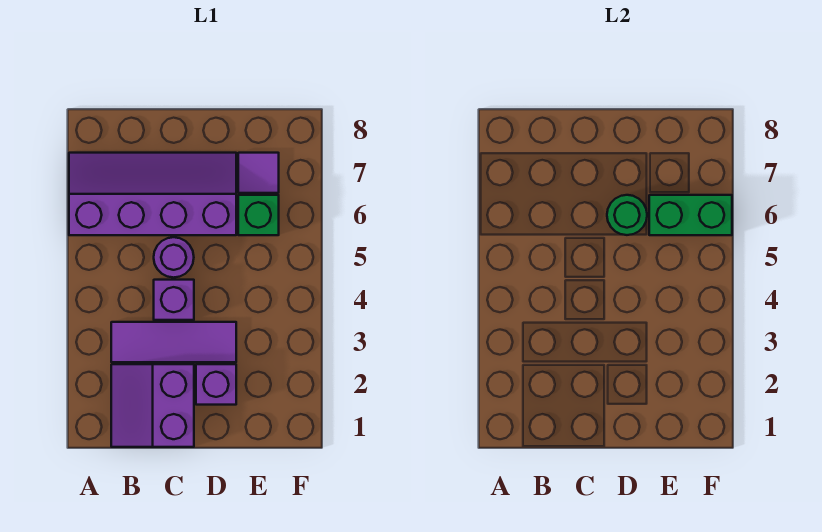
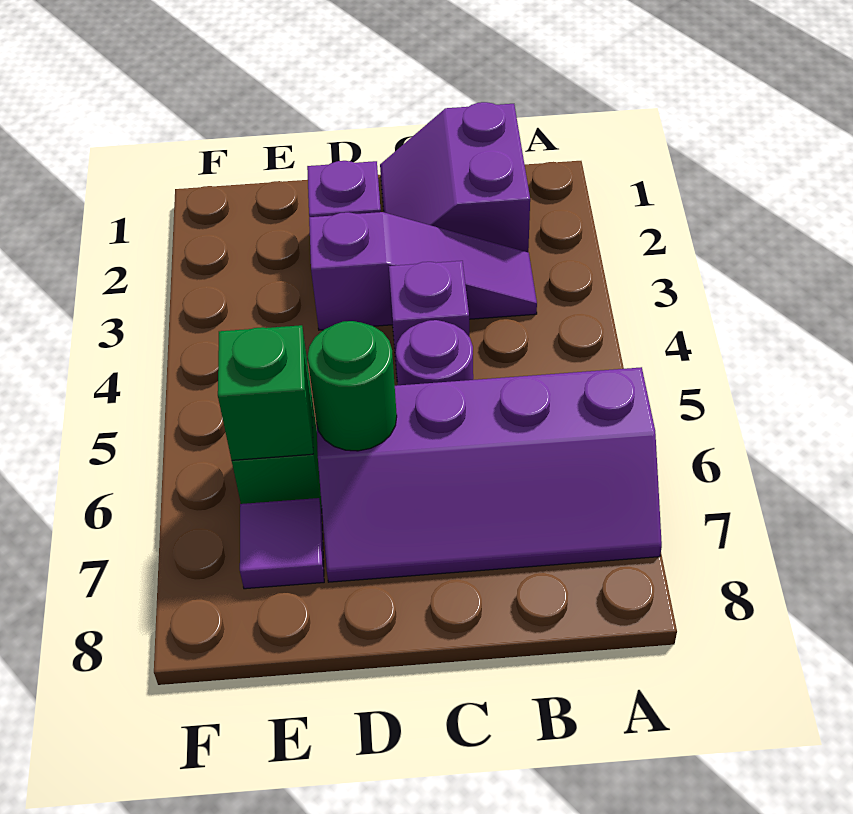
purple slope B1:C2 level 1 top C -> purple slope B1:C2 level 1 top B
purple tile B3:D3 level 1 -> purple slope B3:D3 level 1 top D
green brick E6:F6 level 2 -> green brick E6 level 2

